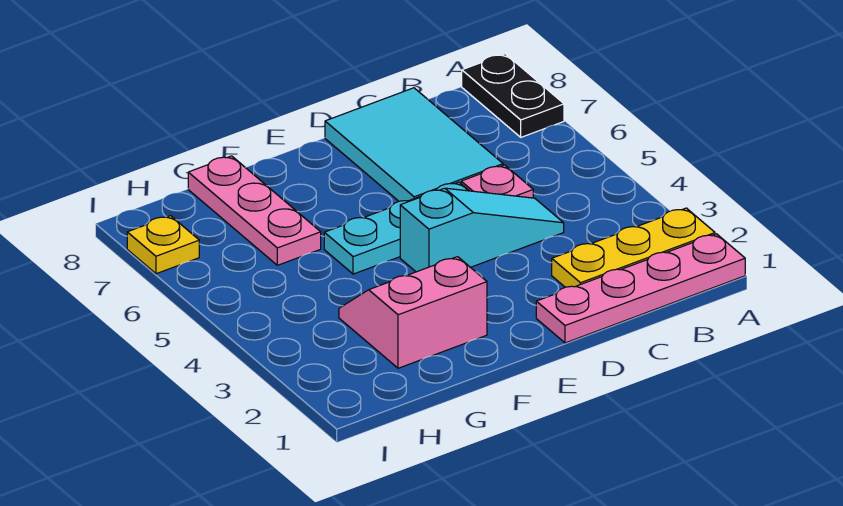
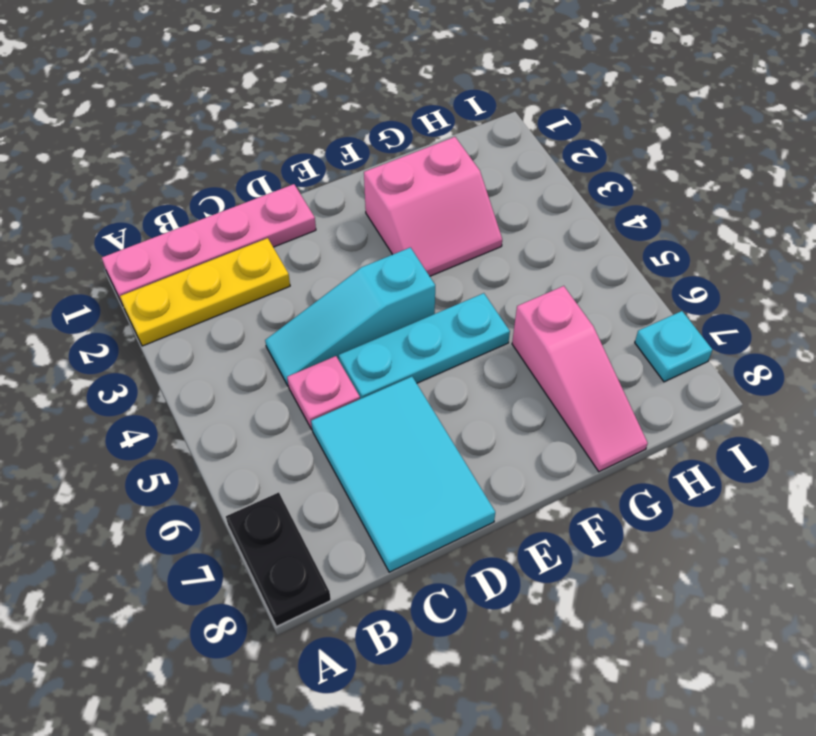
pink plate G6:G8 level 1 -> pink slope G6:G8 level 1 top 6
yellow plate I7 level 1 -> cyan plate I7 level 1

